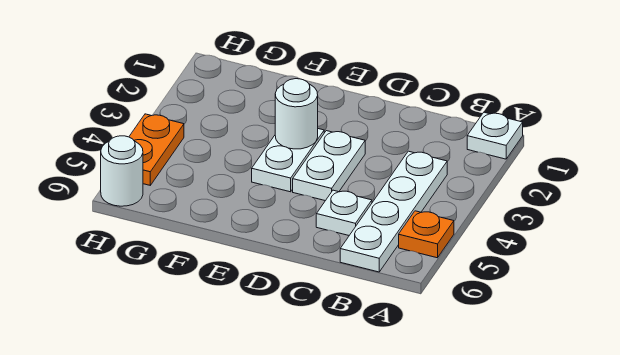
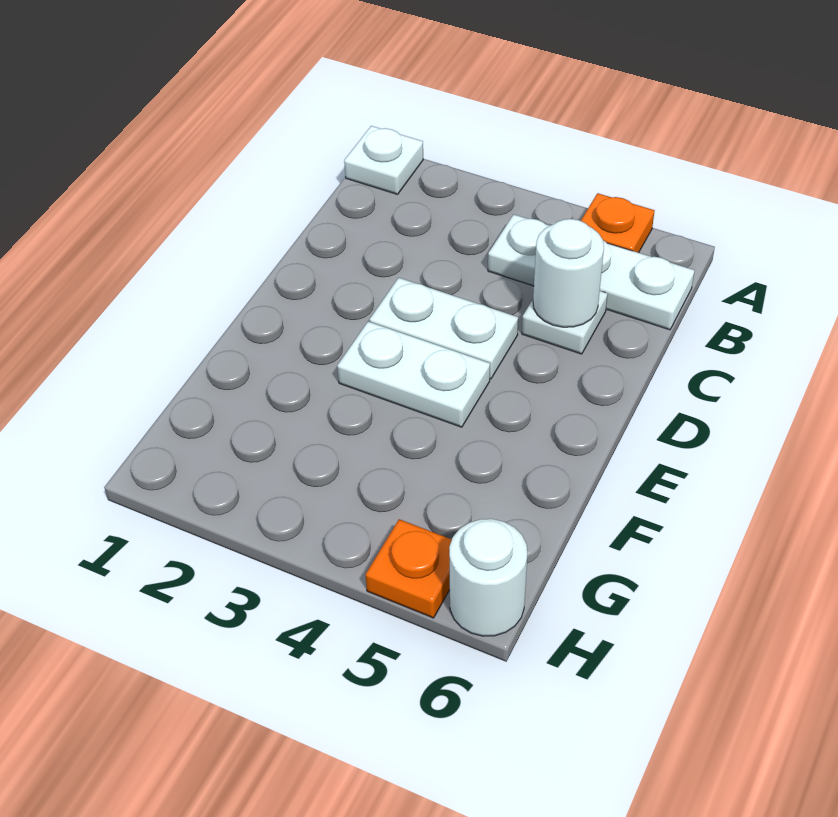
white plate B3:B6 level 1 -> white plate B4:B6 level 1
white round brick E3 level 2 -> white round brick C5 level 2
orange plate H4:H5 level 1 -> orange plate H5 level 1

